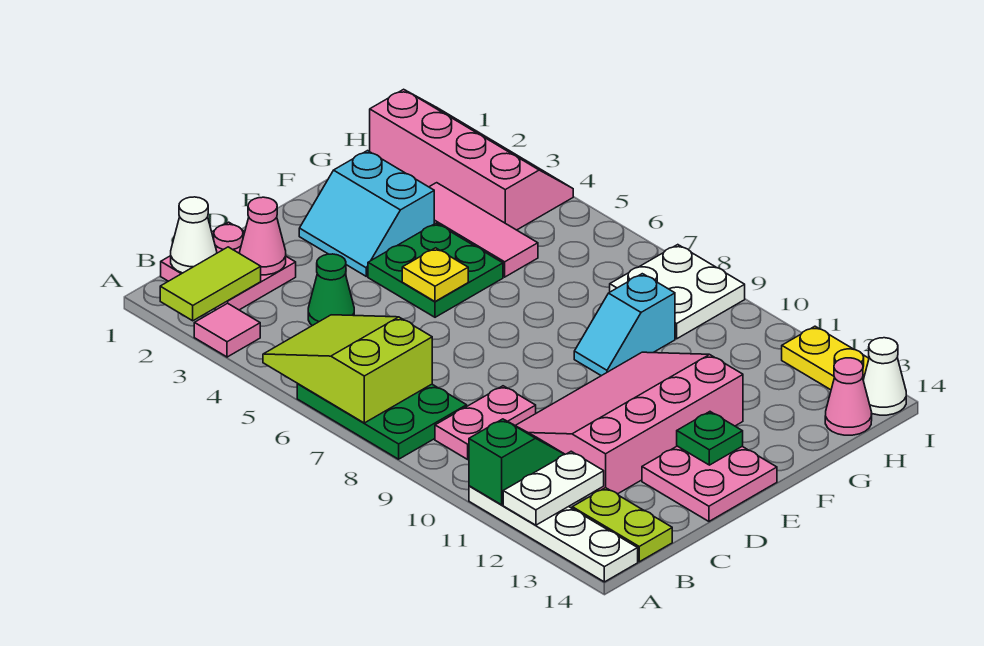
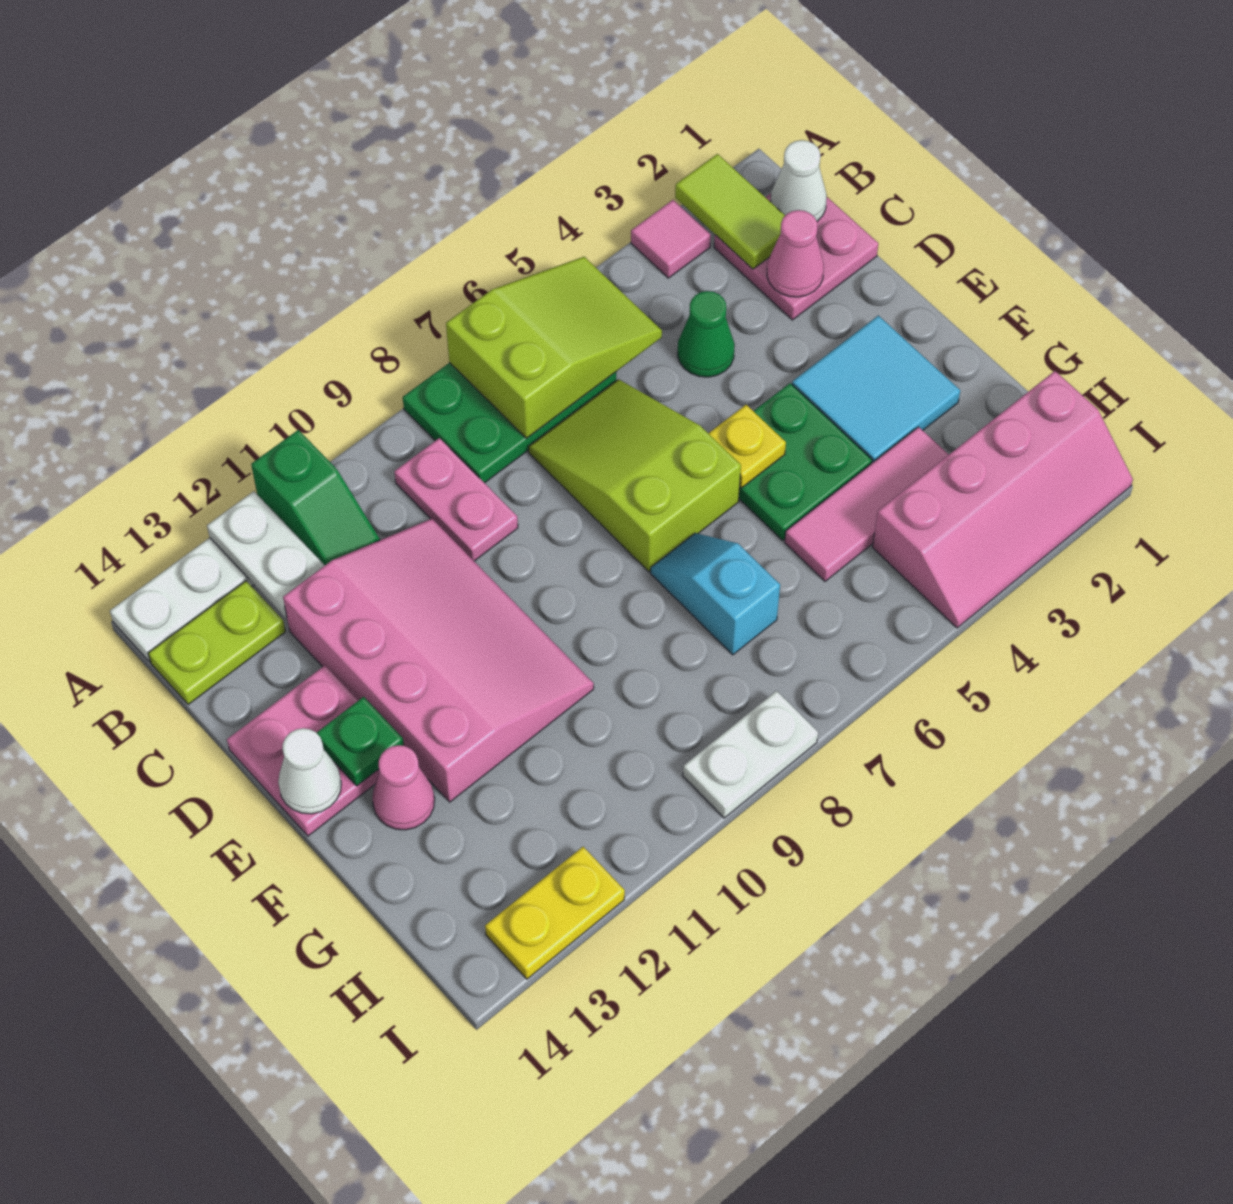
none -> lime slope C6:E7 level 1 top E
cyan slope E2:F3 level 1 top F -> cyan tile E2:F3 level 1
cyan slope F9:G9 level 1 top G -> cyan slope F7:G7 level 1 top G
white plate H8:I9 level 1 -> white plate I8:I9 level 1
pink cone H14 level 1 -> pink cone F13 level 1
white cone I14 level 1 -> white cone E14 level 2

